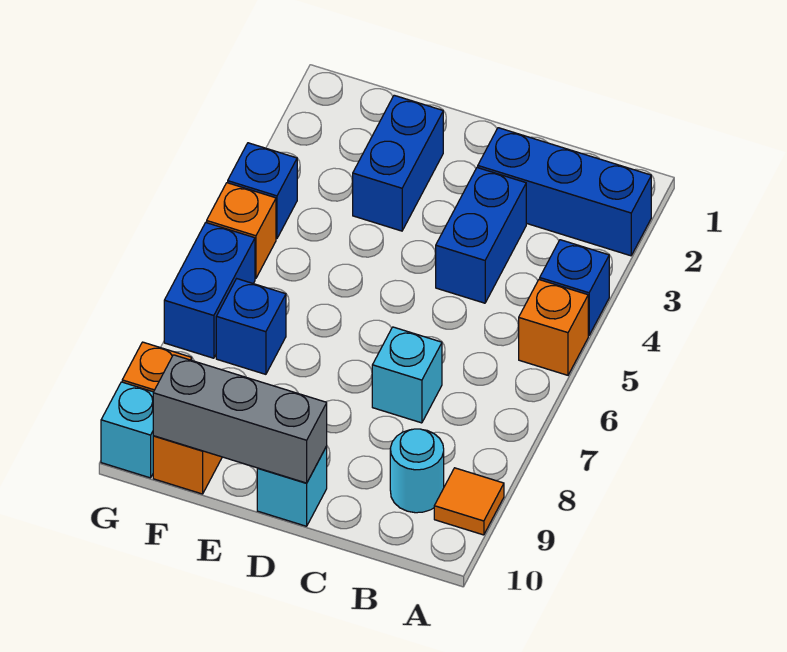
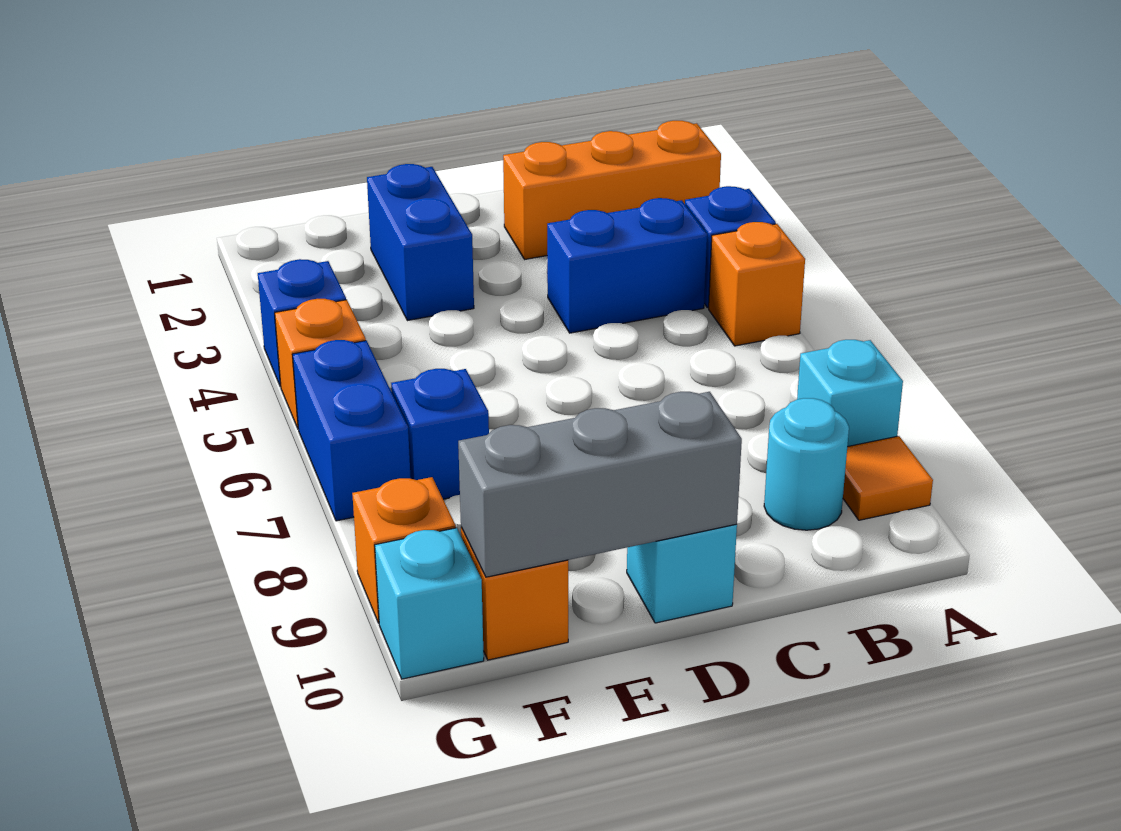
blue brick A2:C2 level 1 -> orange brick A2:C2 level 1
blue brick C3:C4 level 1 -> blue brick B4:C4 level 1
cyan brick C7 level 1 -> cyan brick A8 level 1

